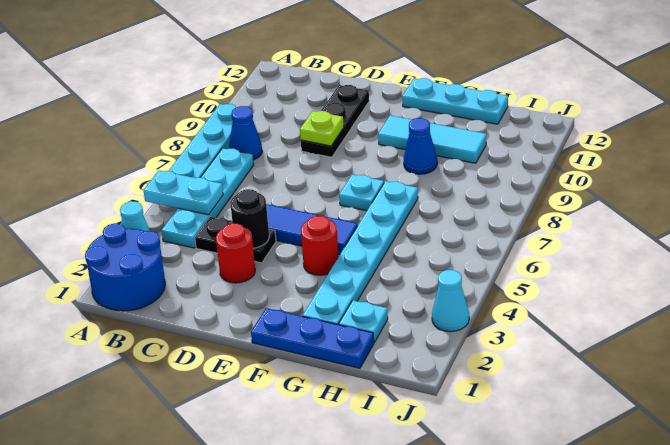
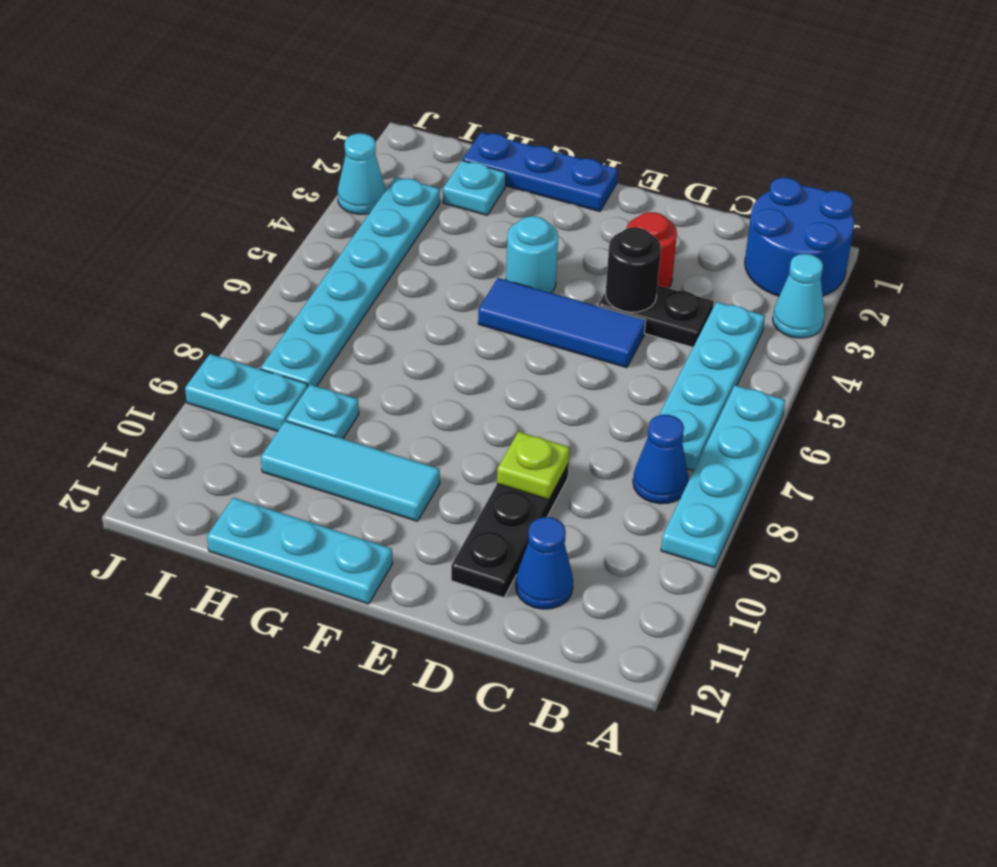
cyan plate A5:B5 level 2 -> cyan plate I9:J9 level 1
red round brick F4 level 1 -> cyan round brick F4 level 1
cyan plate F7 level 1 -> cyan plate H9 level 1
cyan plate G2:G7 level 1 -> cyan plate I3:I8 level 1
blue cone G9 level 1 -> blue cone C11 level 1

